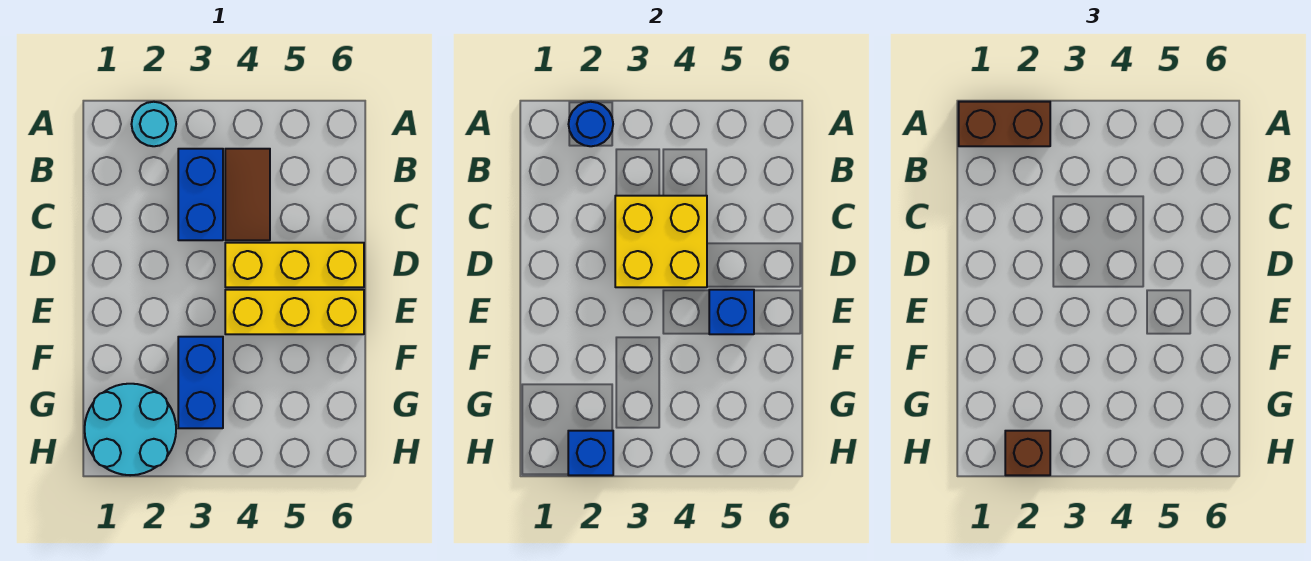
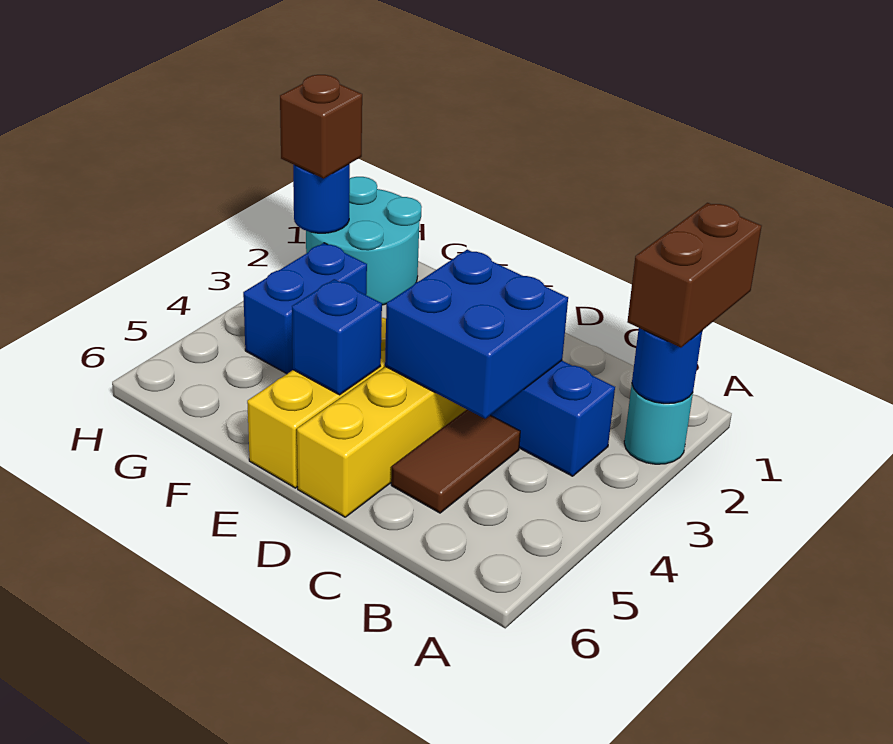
brown tile B4:C4 level 1 -> brown tile C4:C5 level 1
yellow brick C3:D4 level 2 -> blue brick C3:D4 level 2
blue brick F3:G3 level 1 -> blue brick G3:G4 level 1
blue brick H2 level 2 -> blue round brick H2 level 2

